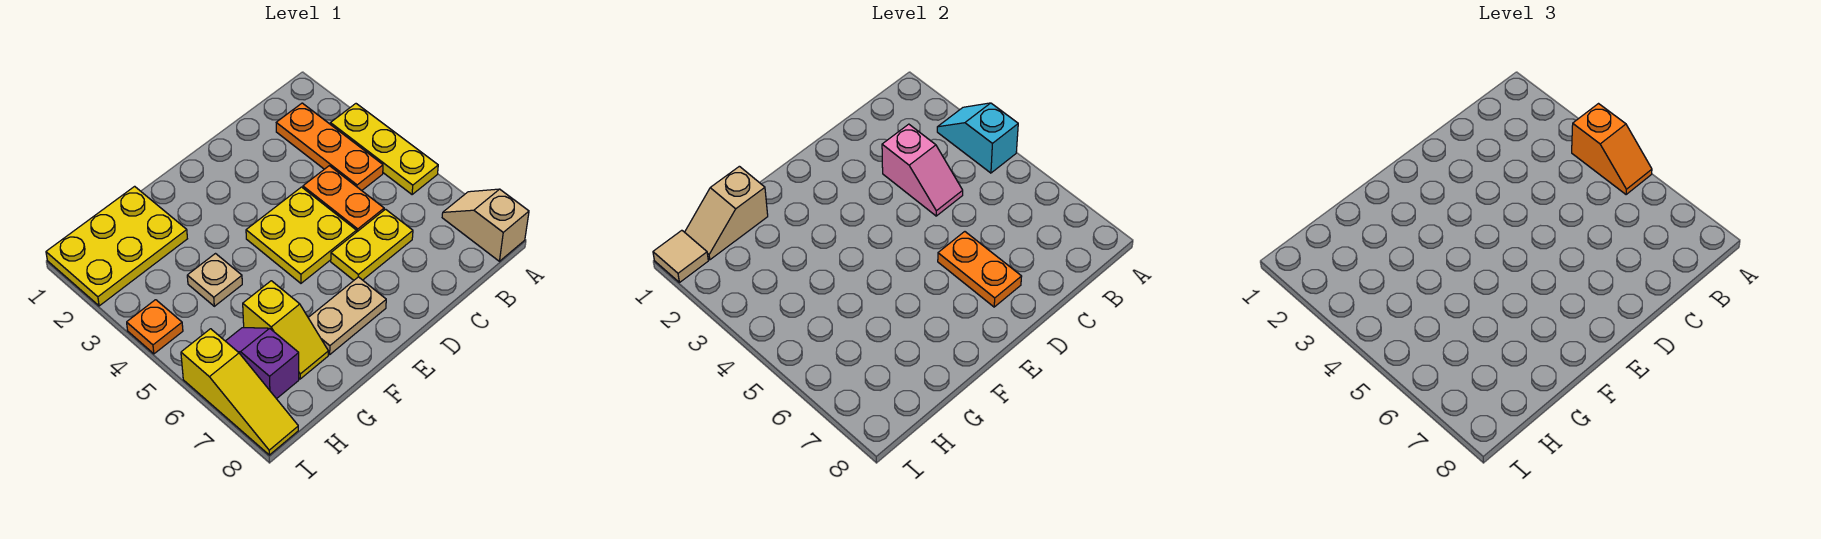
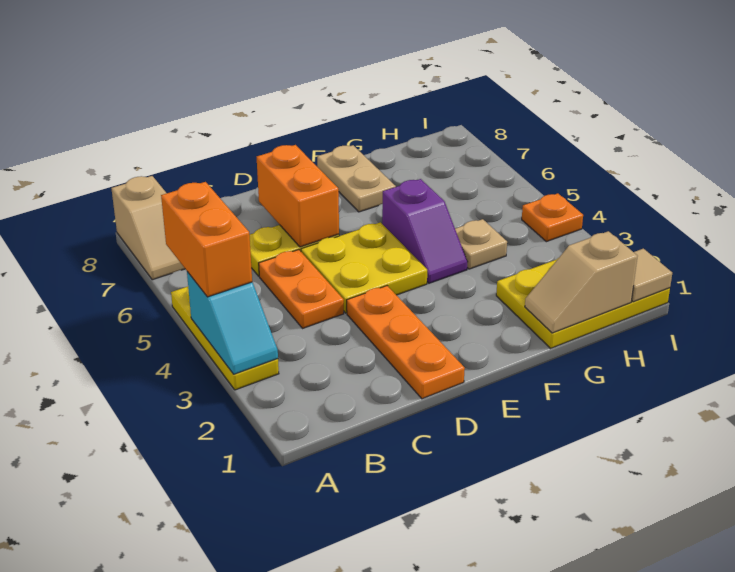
orange slope A4:A5 level 3 top 4 -> orange brick A4:A5 level 3
orange plate B2:B4 level 1 -> orange plate D1:D3 level 1
pink slope C3:C4 level 2 top 3 -> none
orange plate D6:D7 level 2 -> orange brick D6:D7 level 2
tan plate E7:F7 level 1 -> tan plate F7:F8 level 1
tan slope G1:H1 level 2 top G -> tan slope G1:H1 level 2 top H
yellow slope G6:G7 level 1 top 6 -> none
purple slope H6:H7 level 1 top 7 -> purple slope F4:F5 level 1 top 5
yellow slope I6:I8 level 1 top 6 -> none

